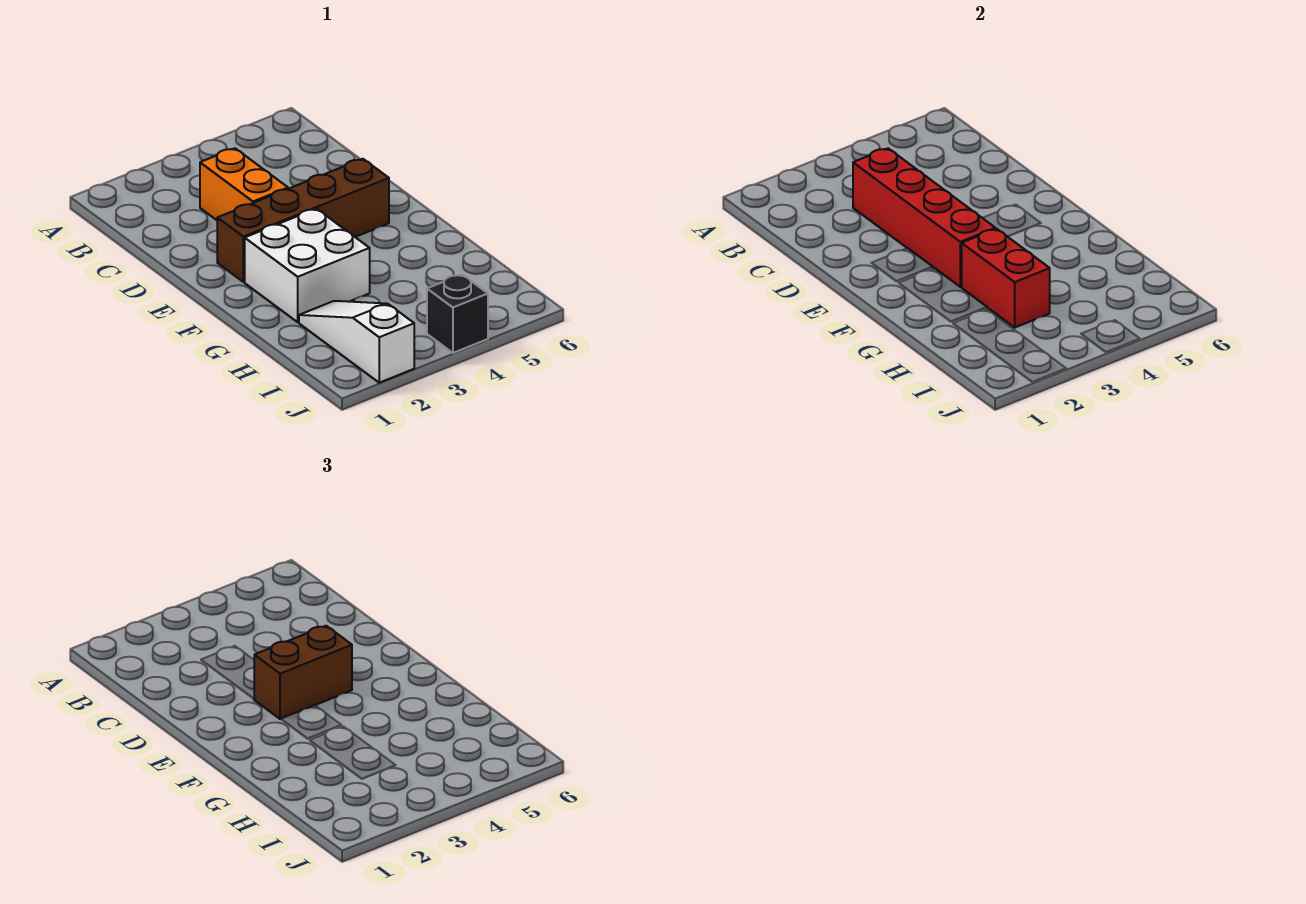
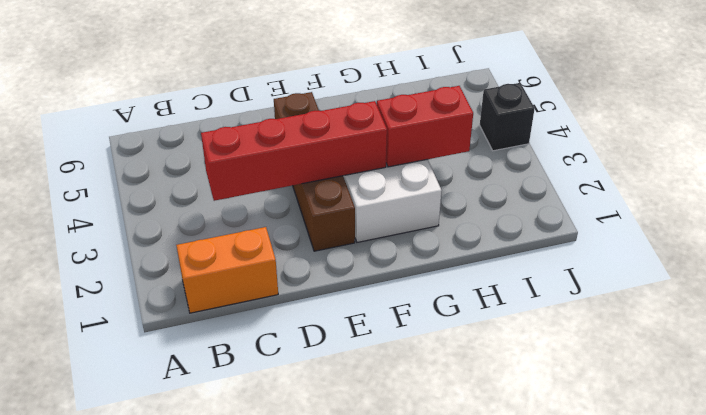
orange brick C3:D3 level 1 -> orange brick B1:C1 level 1
brown brick E3:E4 level 3 -> none
white slope H2:J2 level 1 top J -> none

